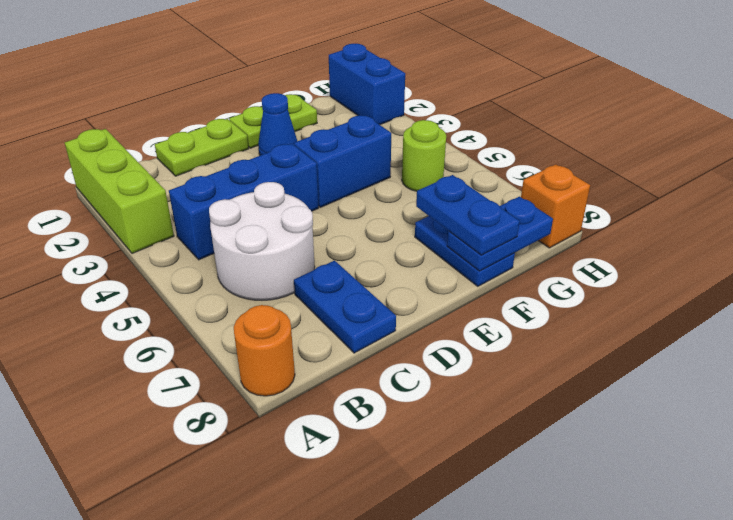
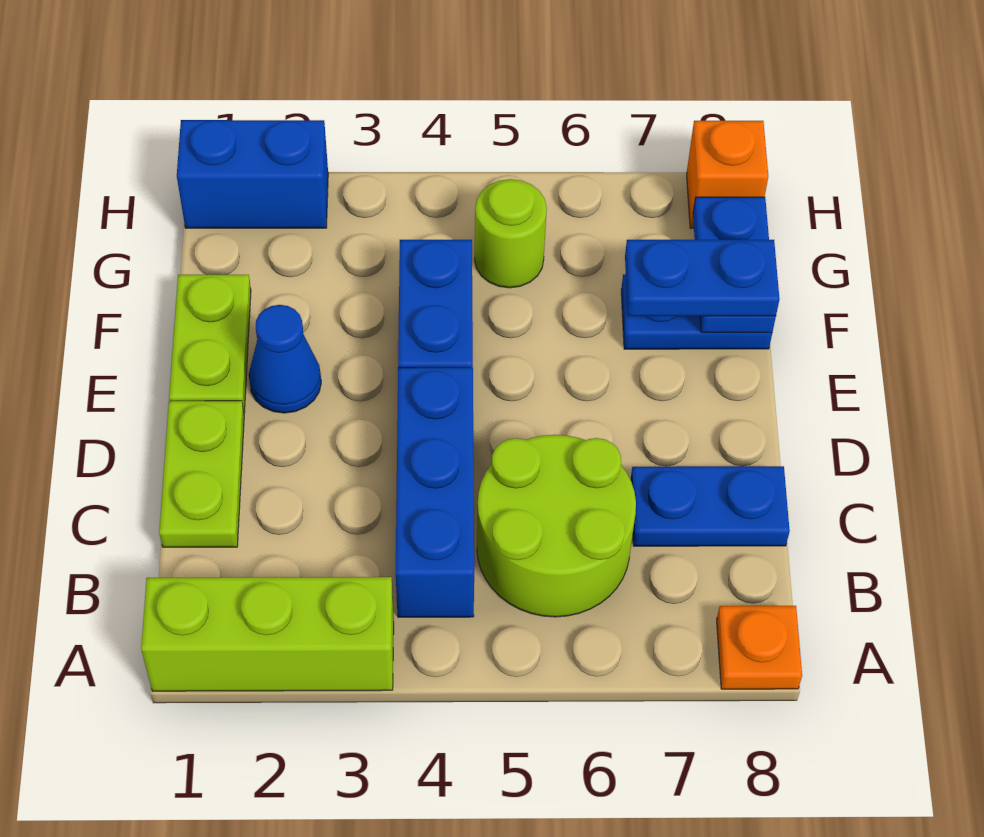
orange round brick A8 level 1 -> orange plate A8 level 1
white round brick B5:C6 level 1 -> lime round brick B5:C6 level 1

